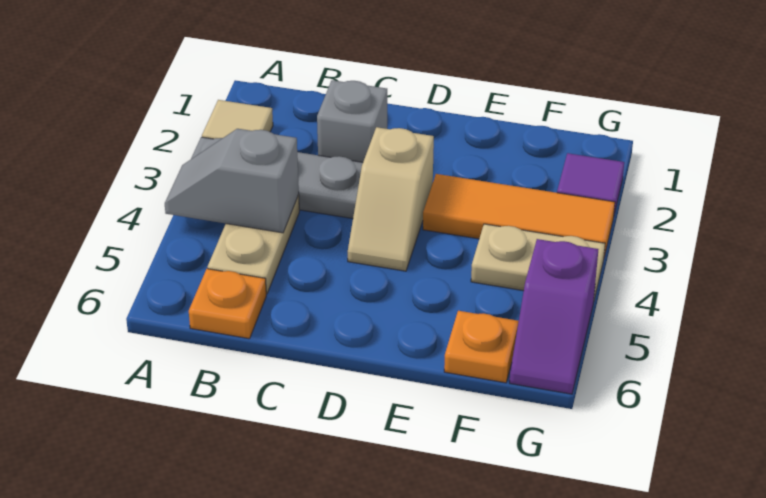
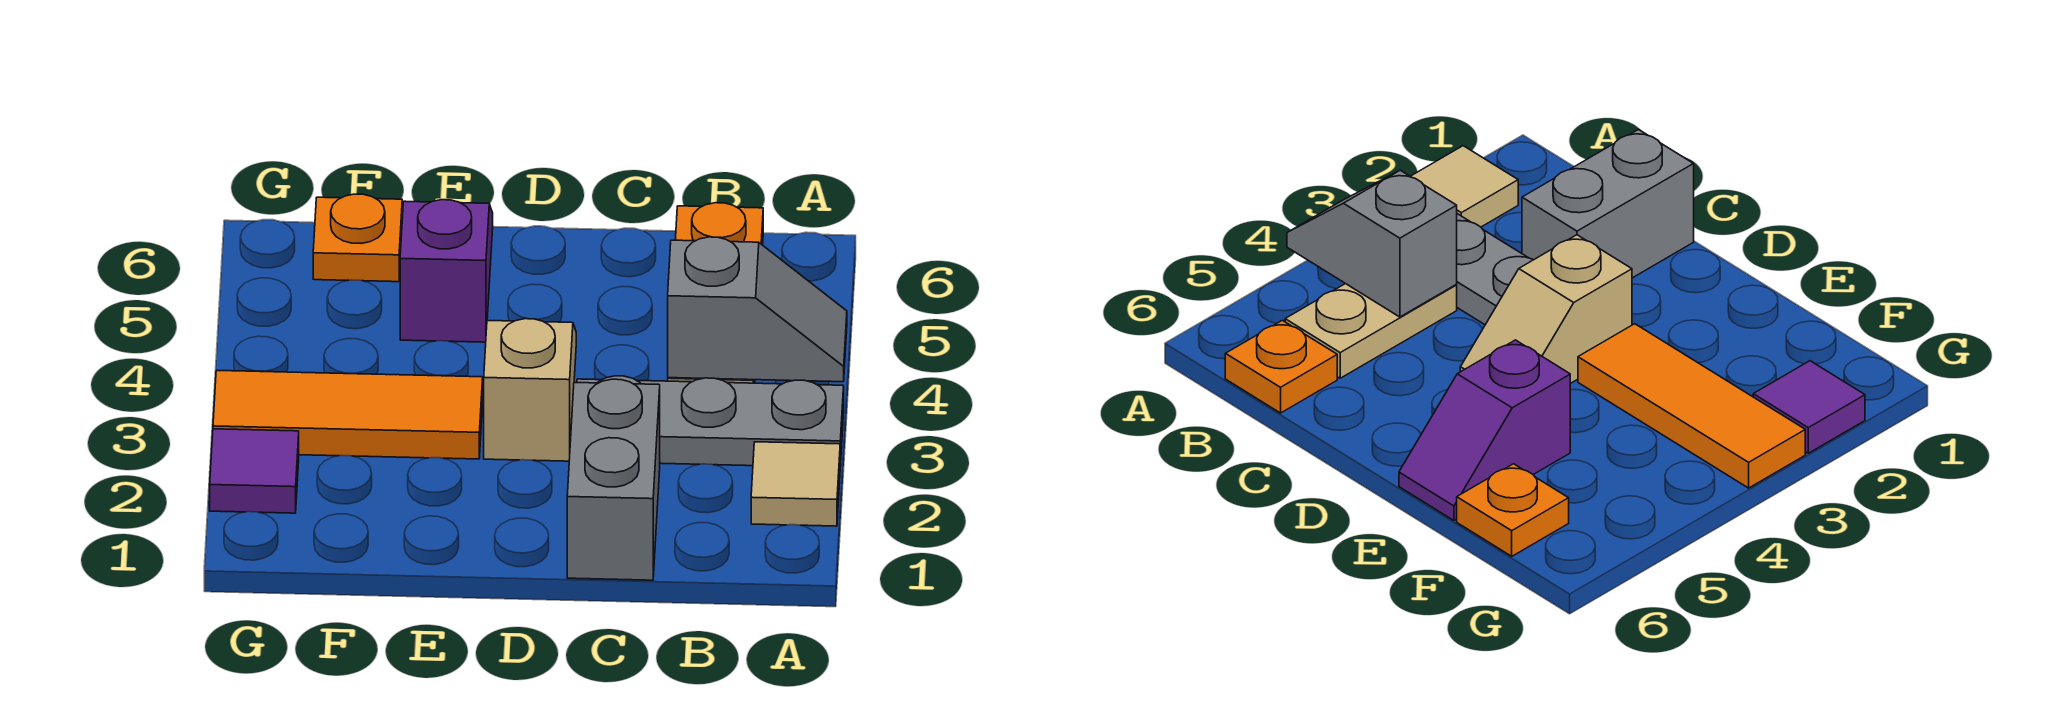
grey brick C2 level 1 -> grey brick C1:C2 level 1
tan plate F4:G4 level 1 -> none
purple slope G5:G6 level 1 top 5 -> purple slope E5:E6 level 1 top 5

